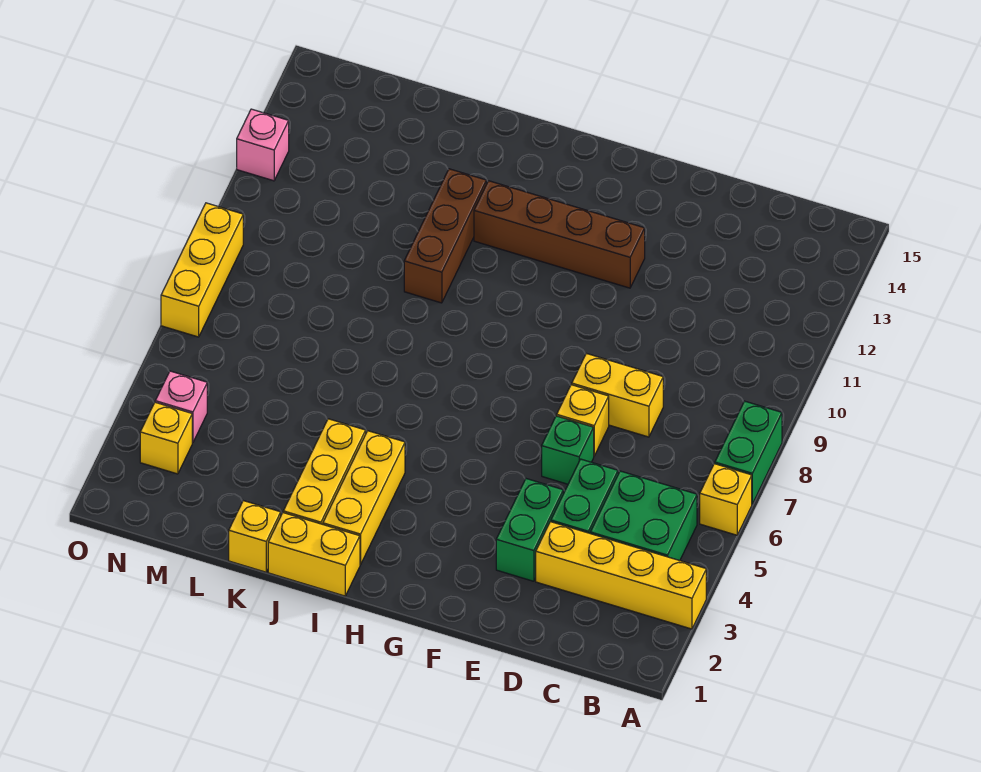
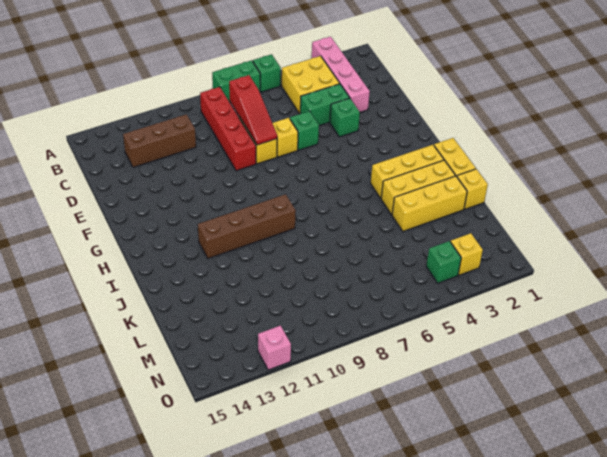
yellow brick A3:D3 level 1 -> pink brick A3:D3 level 1
yellow brick A6 level 1 -> green brick A6 level 1
green brick B4:C5 level 1 -> yellow brick B4:C5 level 1
none -> red brick B9:E9 level 1
none -> red slope C8:E8 level 2 top C
green brick E3:E4 level 1 -> green brick E4 level 1
brown brick F12:I12 level 1 -> brown brick I9:I12 level 1
brown brick J10:J12 level 1 -> brown brick C11:C13 level 1
pink brick N4 level 1 -> green brick N4 level 1
yellow brick O7:O9 level 1 -> yellow brick K2:K4 level 1

